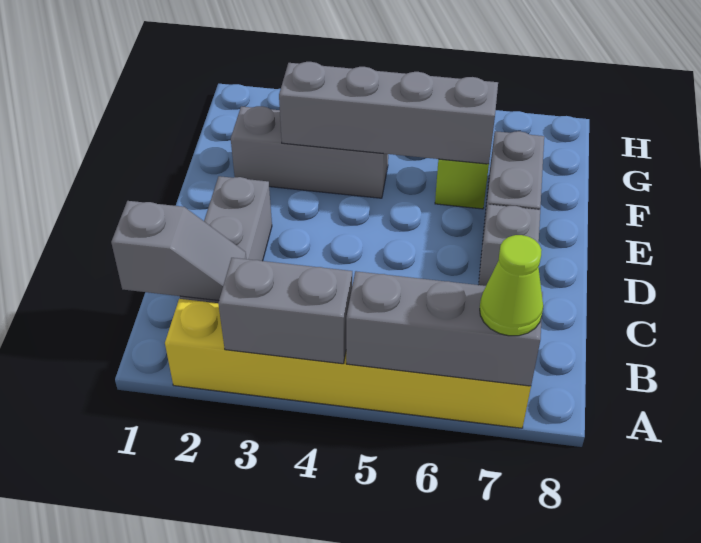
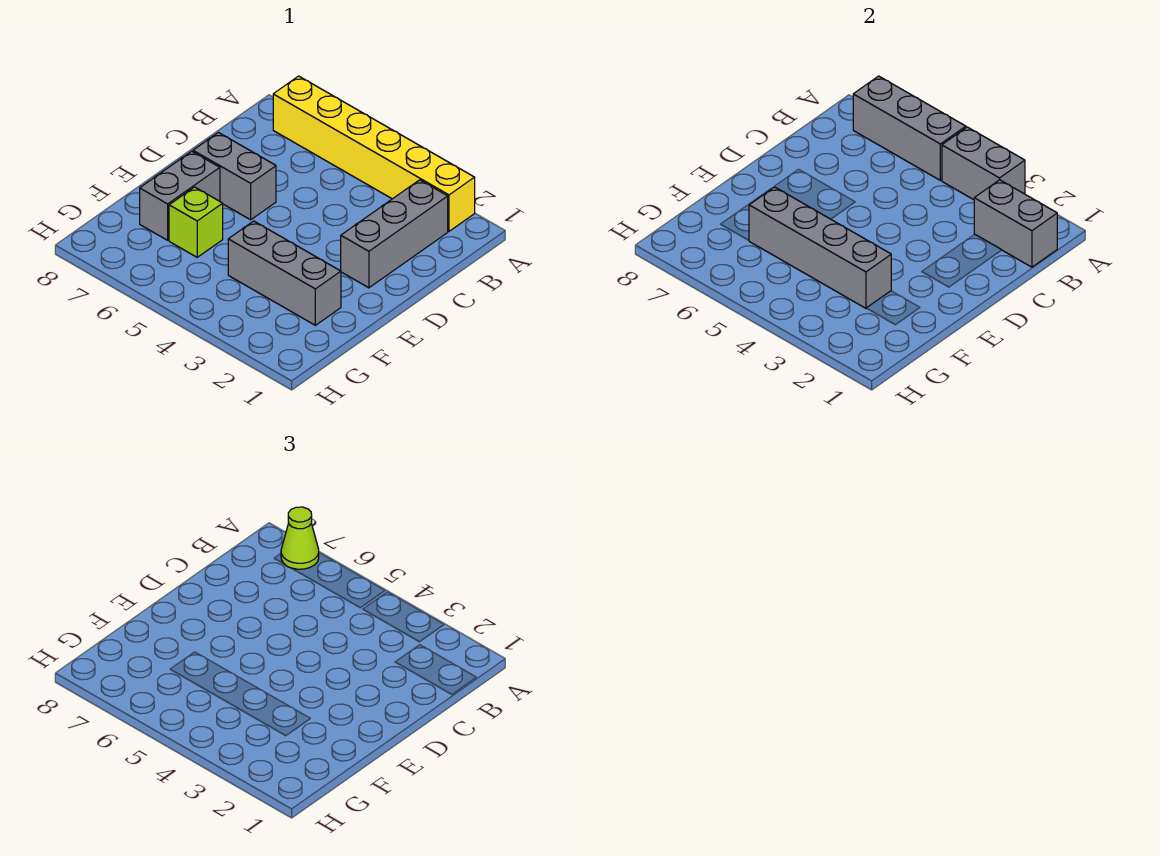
grey slope B1:B2 level 2 top 1 -> grey brick B1:B2 level 2
grey brick D7 level 1 -> grey brick D6:D7 level 1

